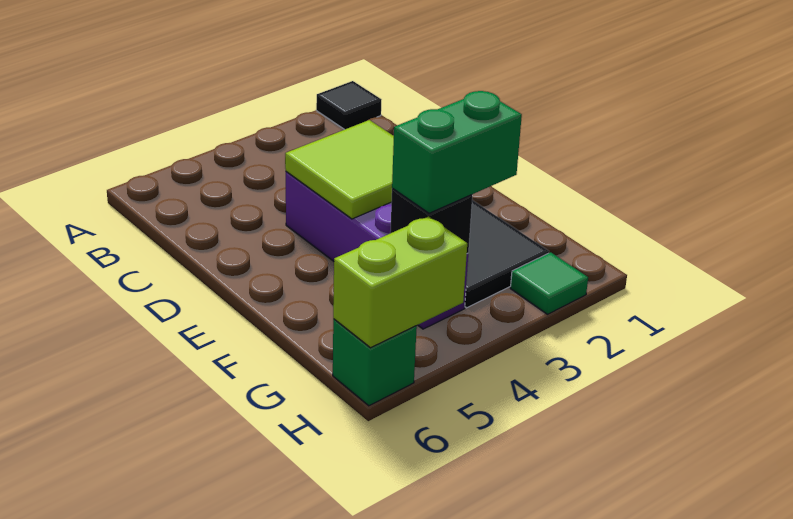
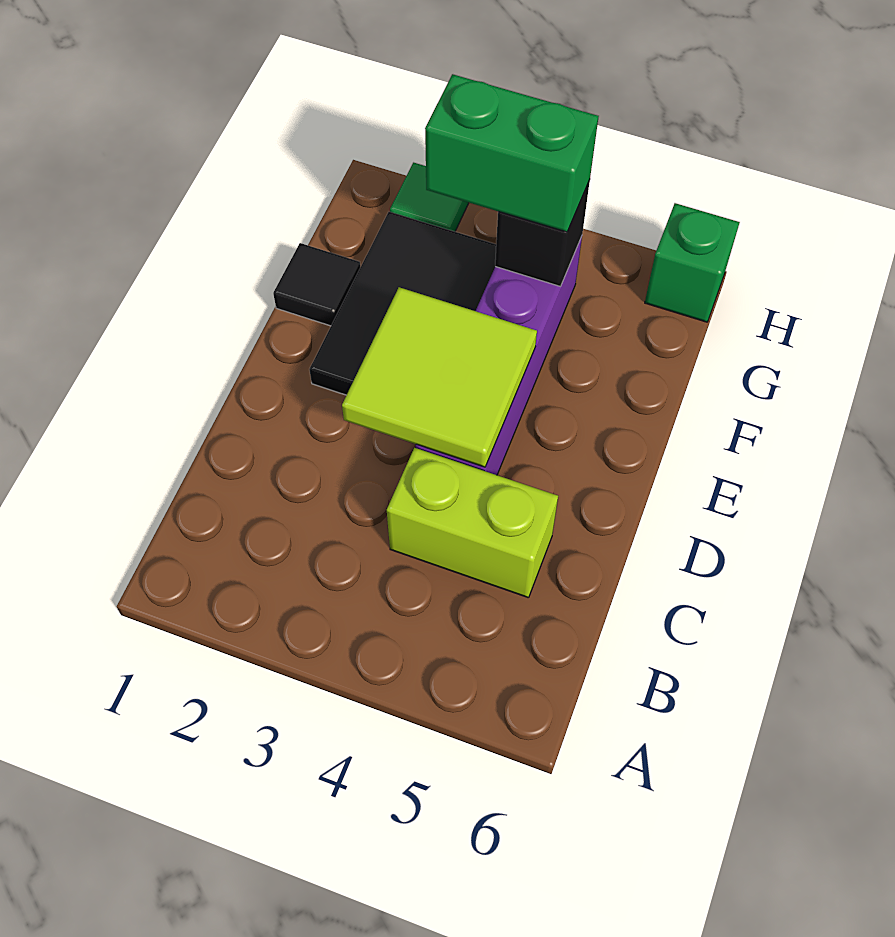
black tile A1 level 1 -> black tile F1 level 1
lime brick H5:H6 level 2 -> lime brick C4:C5 level 1

